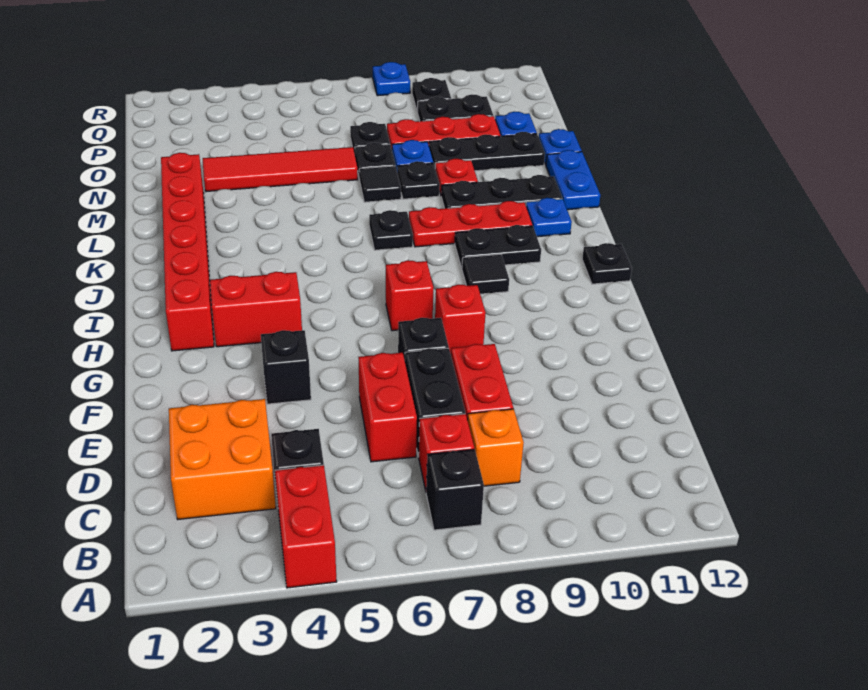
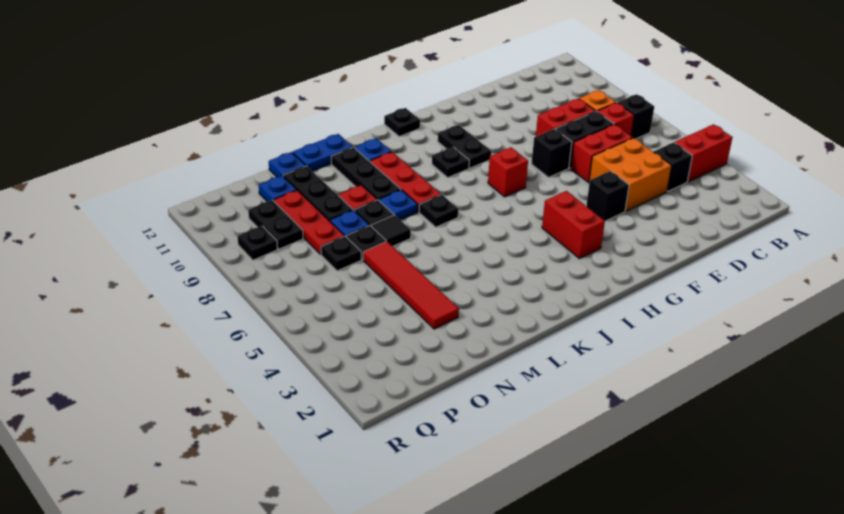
orange brick C2:D3 level 1 -> orange brick D4:E5 level 1
red brick G8 level 1 -> none
red brick H2:M2 level 1 -> none
black tile I9 level 1 -> black plate I9 level 1
black plate J9:J10 level 1 -> black plate H9:H10 level 1
blue plate R8 level 1 -> blue plate L8 level 1

